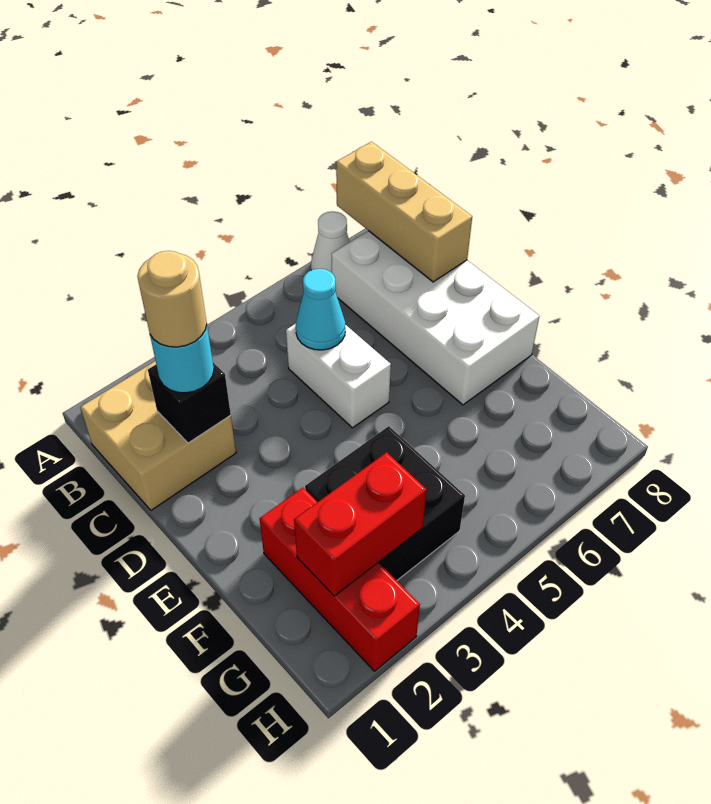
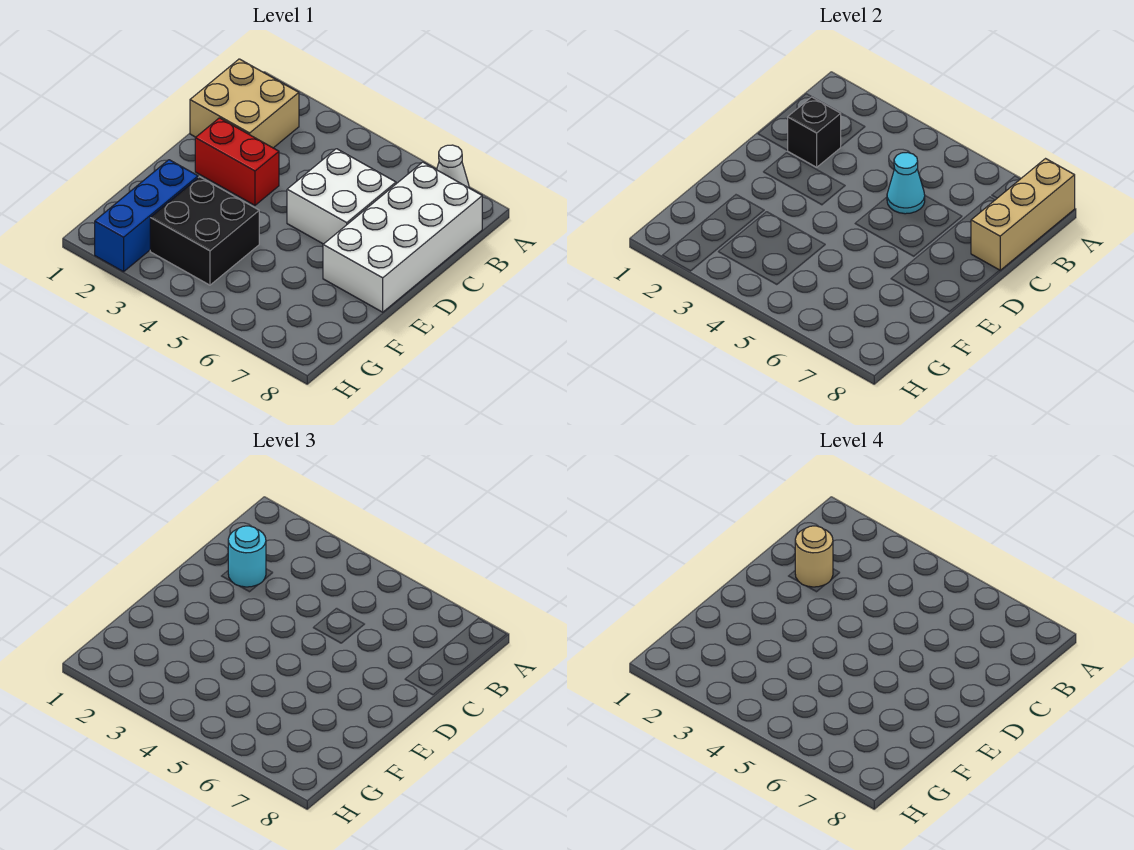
white brick C5:D5 level 1 -> white brick C5:D6 level 1
red brick F2:H2 level 1 -> blue brick F2:H2 level 1
red brick G2:G3 level 2 -> red brick D2:D3 level 1

